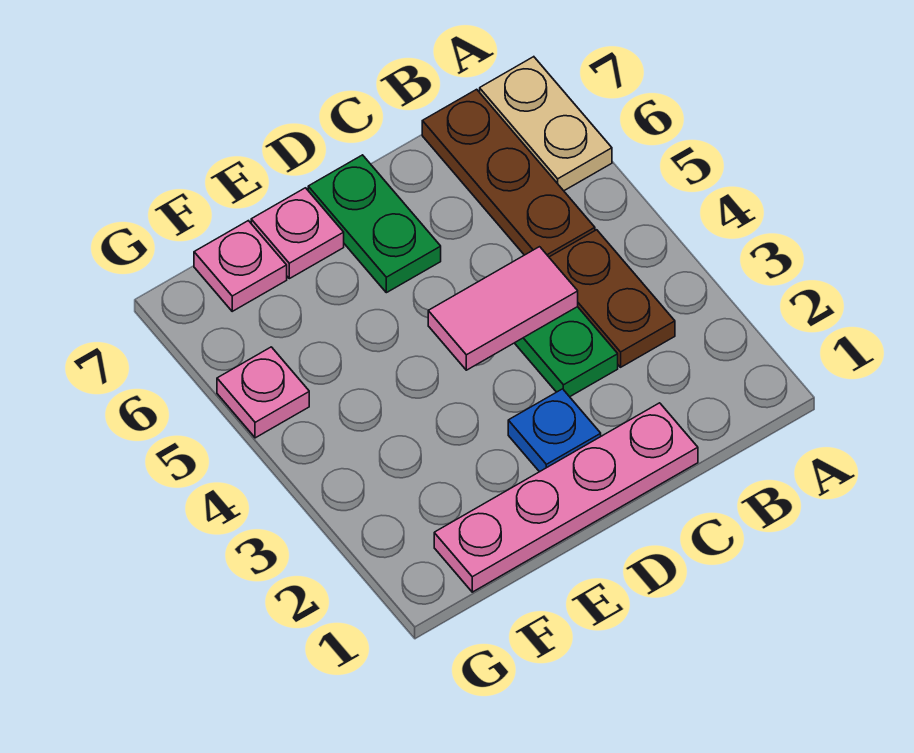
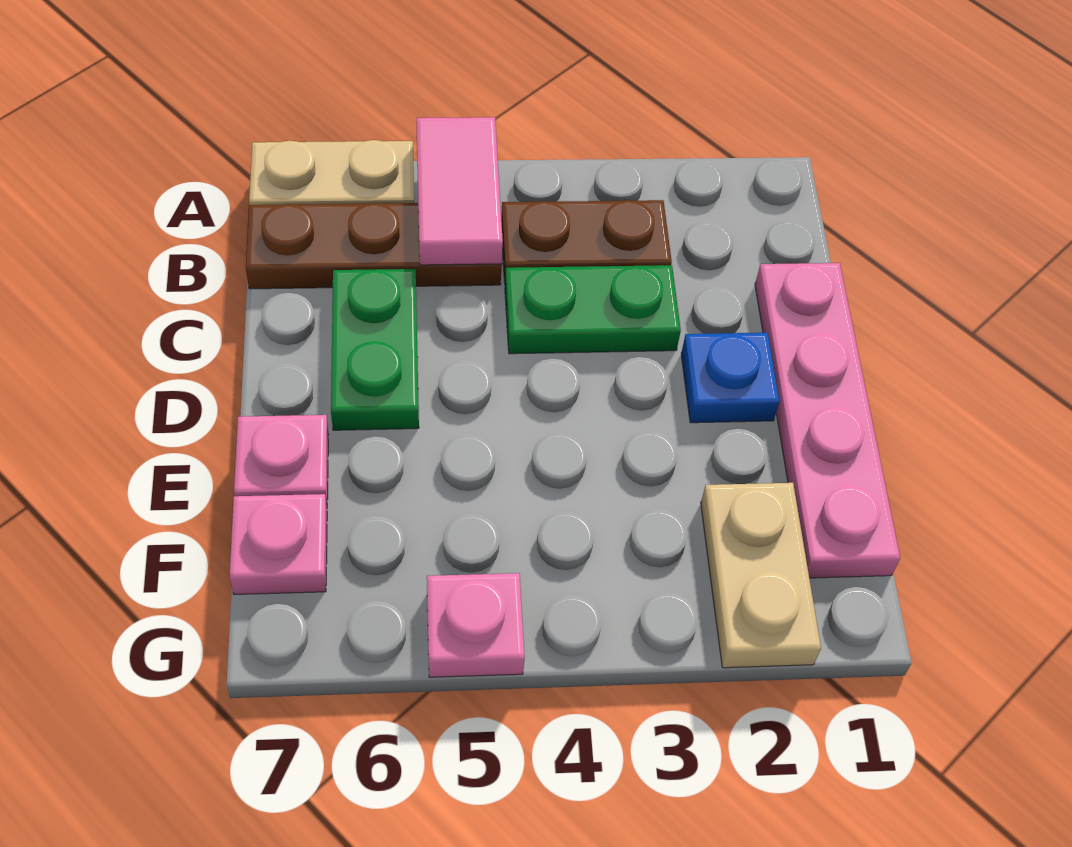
pink tile C4:D4 level 2 -> pink tile A5:B5 level 2
green plate D6:D7 level 1 -> green plate C6:D6 level 1
none -> tan plate F2:G2 level 1

